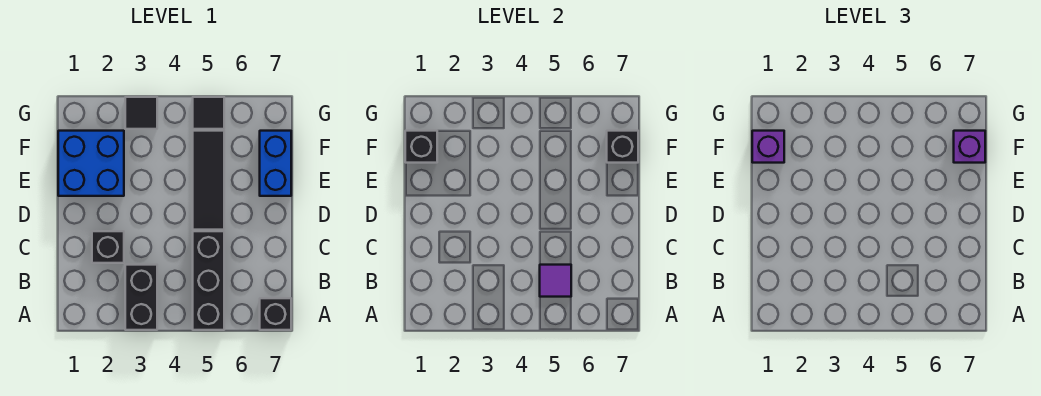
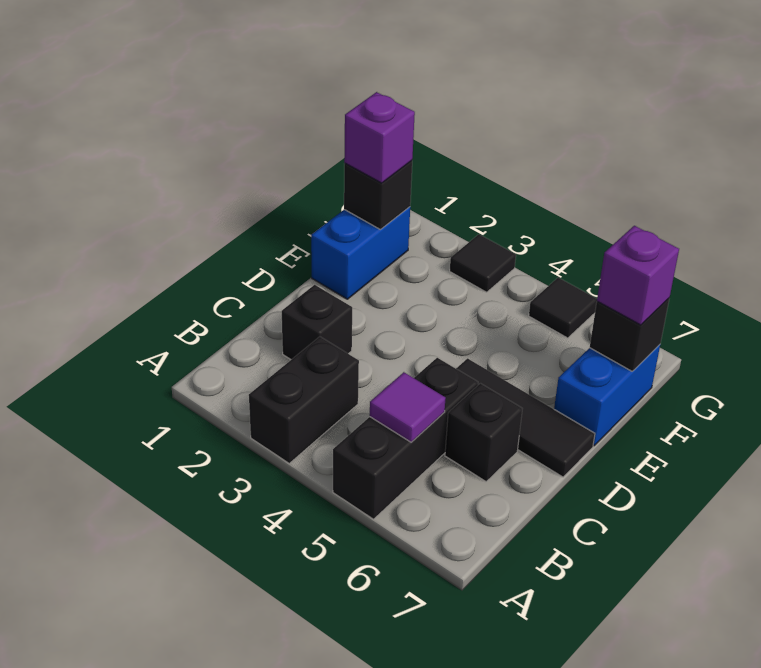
black brick A7 level 1 -> black brick C6 level 1
black tile D5:F5 level 1 -> black tile D5:D7 level 1
blue brick E1:F2 level 1 -> blue brick E1:F1 level 1

